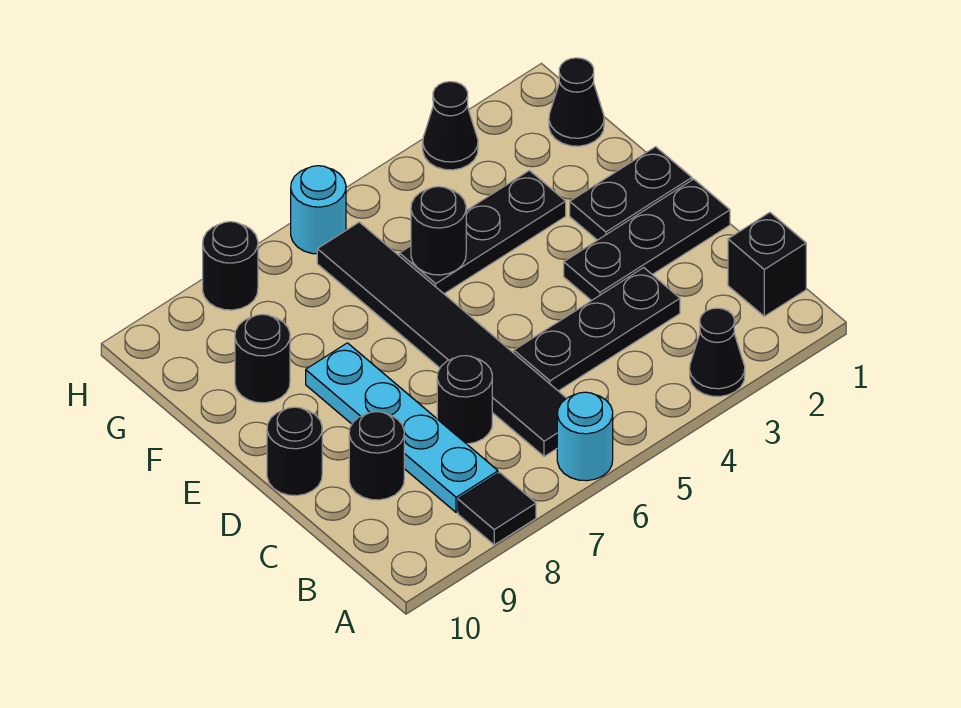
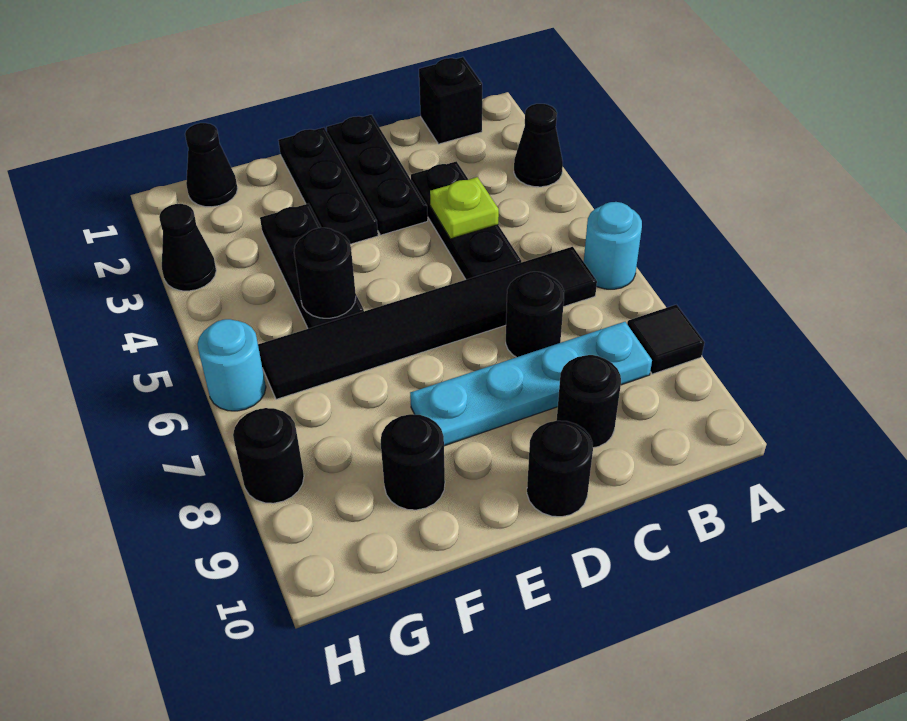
none -> lime plate C4 level 2
black plate E1:E2 level 1 -> black plate E1:E3 level 1

